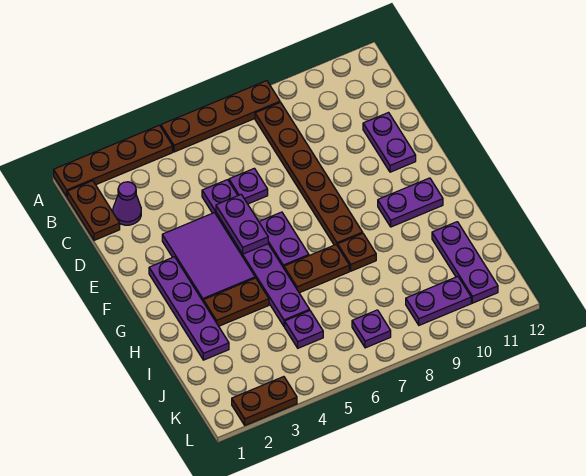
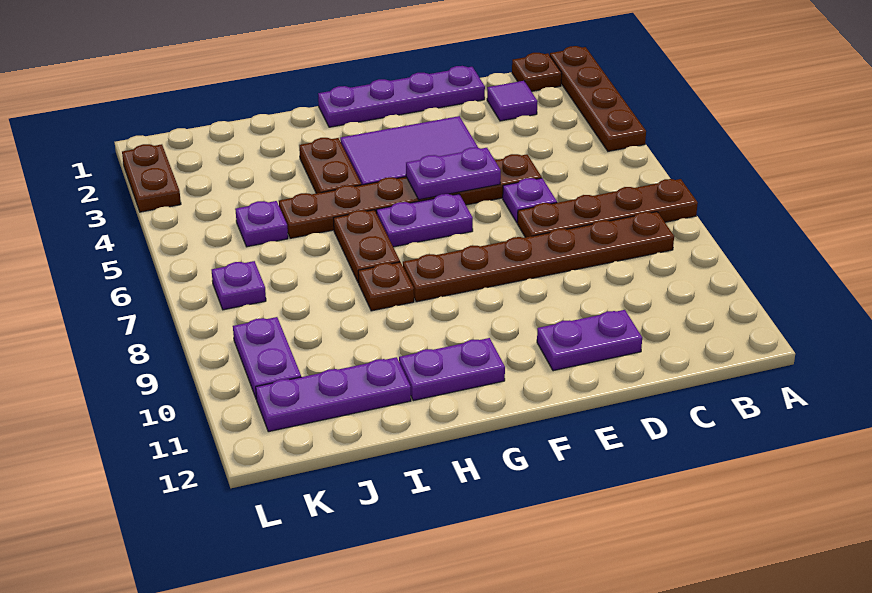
brown plate A5:A8 level 1 -> brown plate A7:D7 level 1
brown plate B1:C1 level 1 -> brown plate B1 level 1
purple cone C2 level 1 -> purple tile C2 level 1
purple plate D5:I5 level 1 -> brown plate D5:I5 level 1
purple plate F2:I2 level 1 -> purple plate D1:G1 level 1
purple plate G10:G11 level 1 -> purple plate G11:H11 level 1

